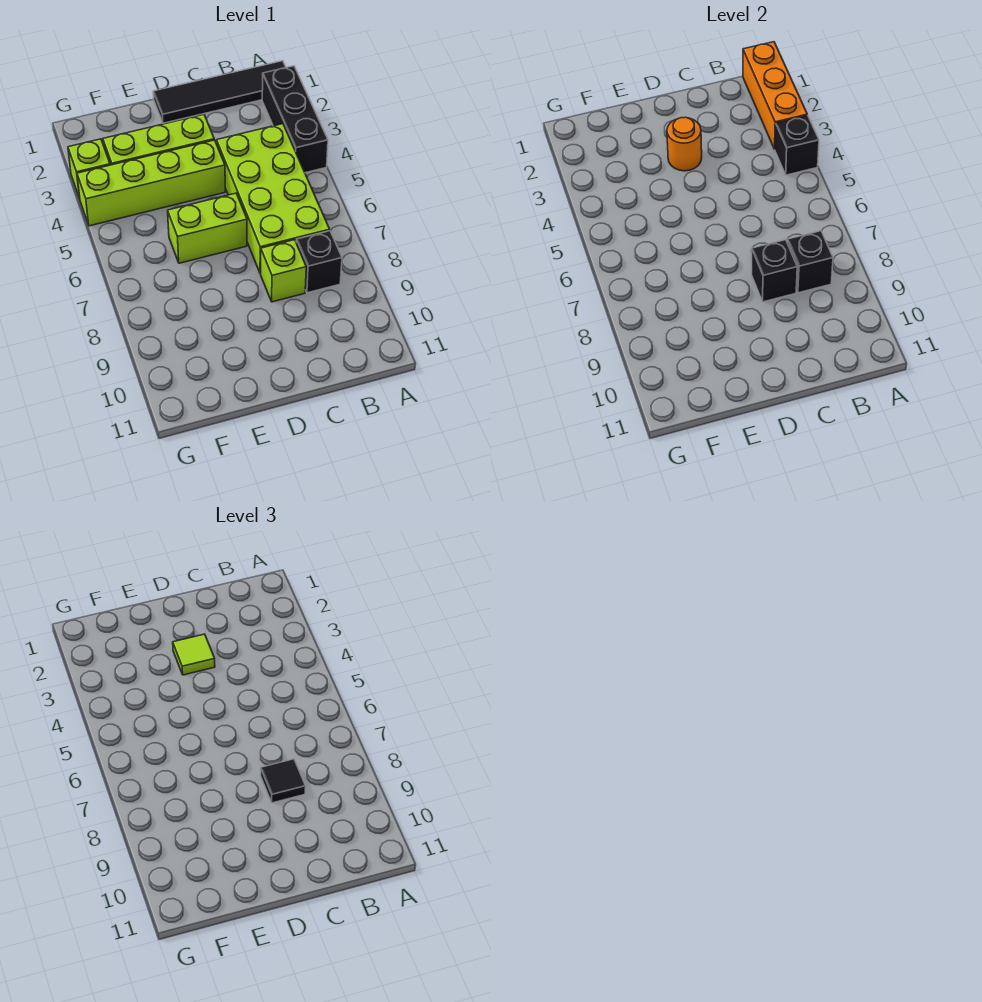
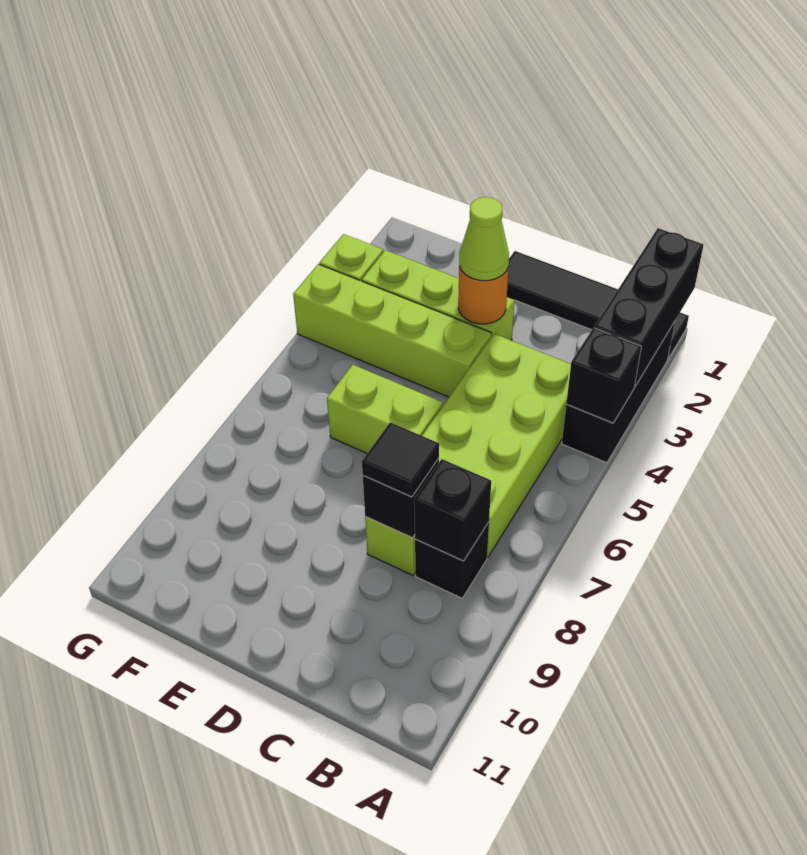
orange brick A1:A3 level 2 -> black brick A1:A3 level 2
lime tile D3 level 3 -> lime cone D3 level 3

